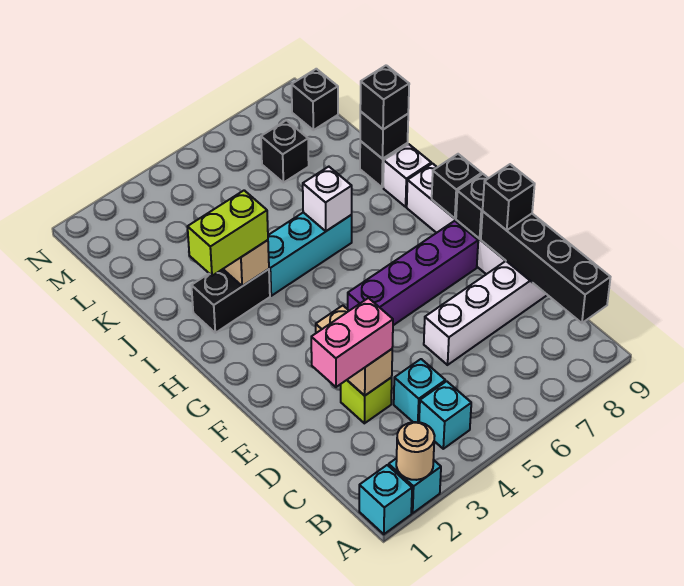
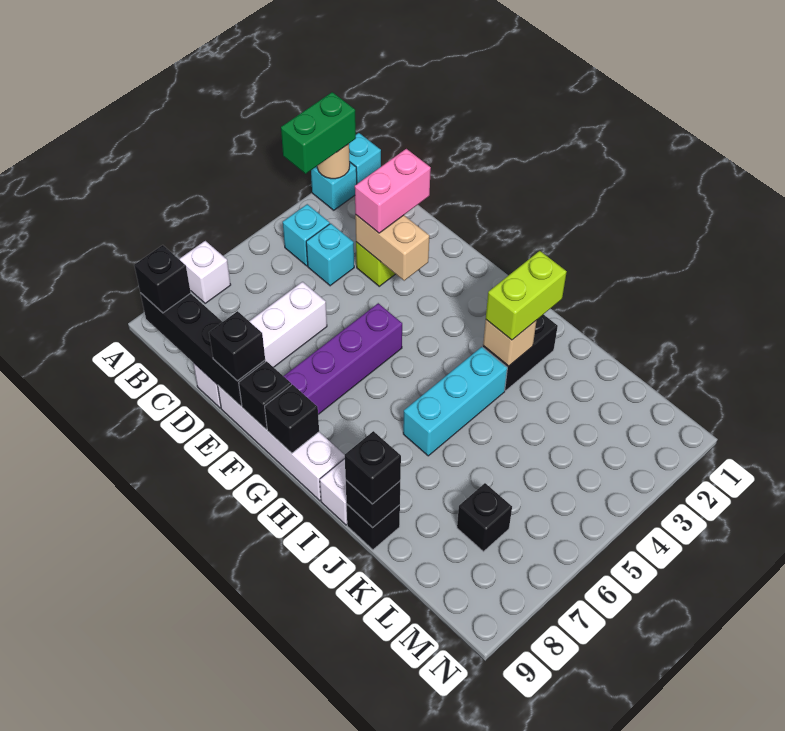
none -> green brick A2:A3 level 3
white brick I6 level 2 -> white brick A7 level 1
black brick M9 level 1 -> black brick B9 level 3

